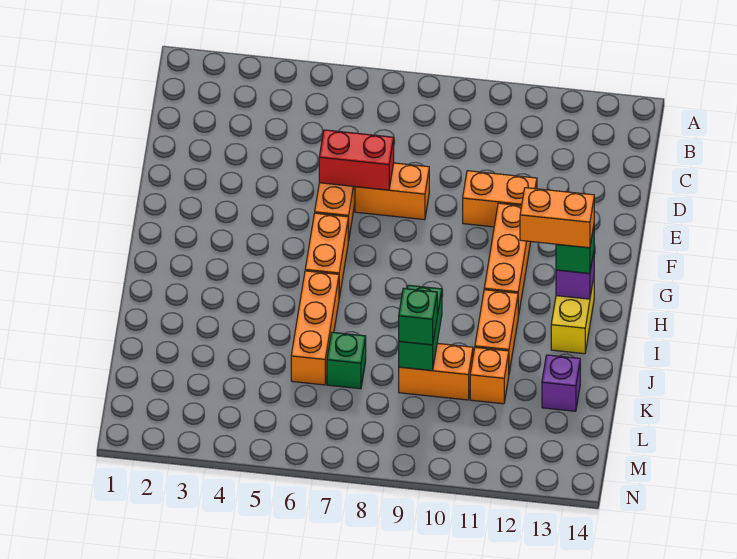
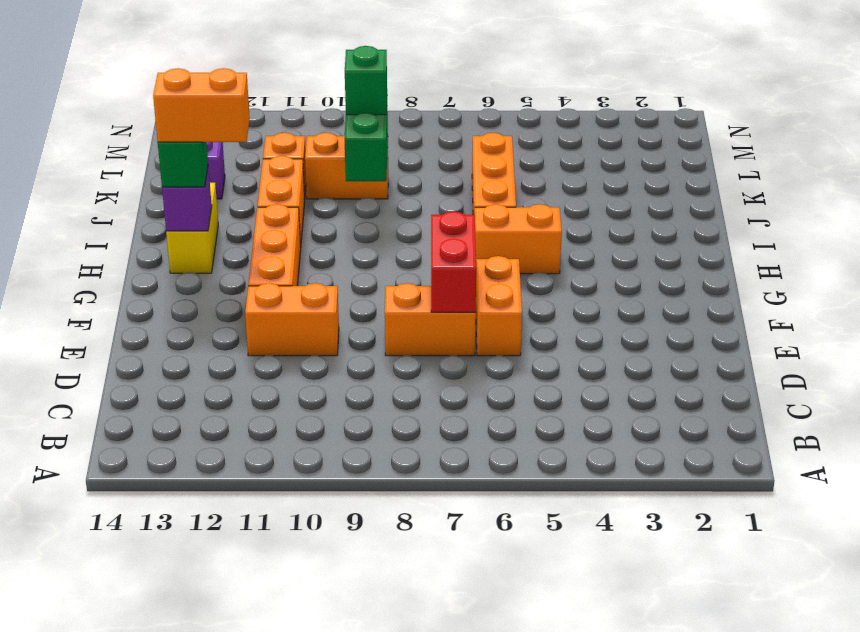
red brick E6:E7 level 2 -> red brick E7:F7 level 2
orange brick G6:H6 level 1 -> orange brick H5:H6 level 1
green brick K7 level 1 -> none

